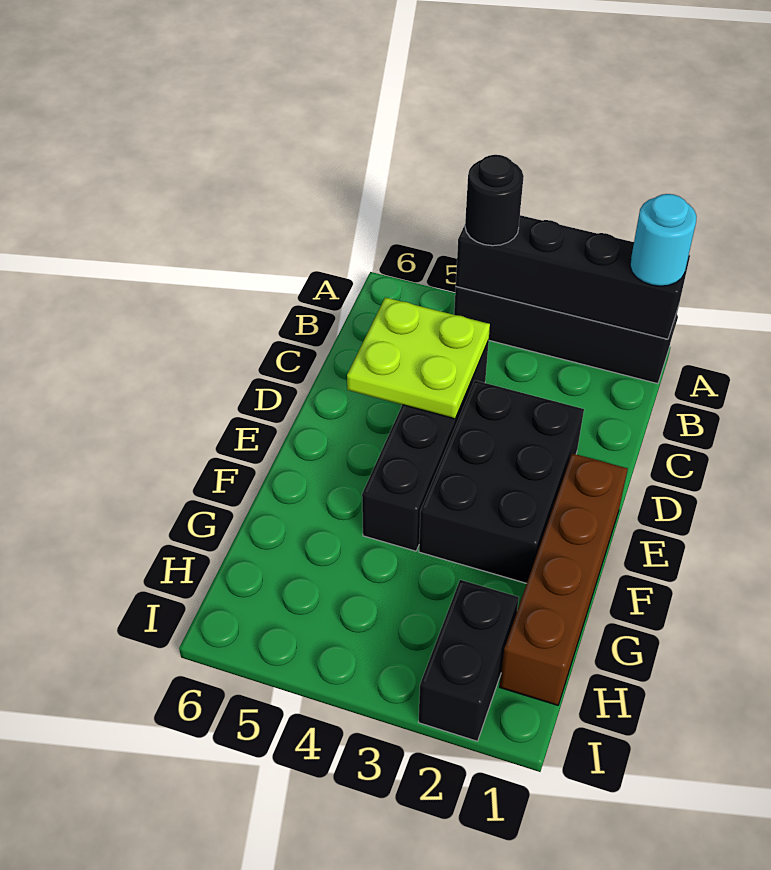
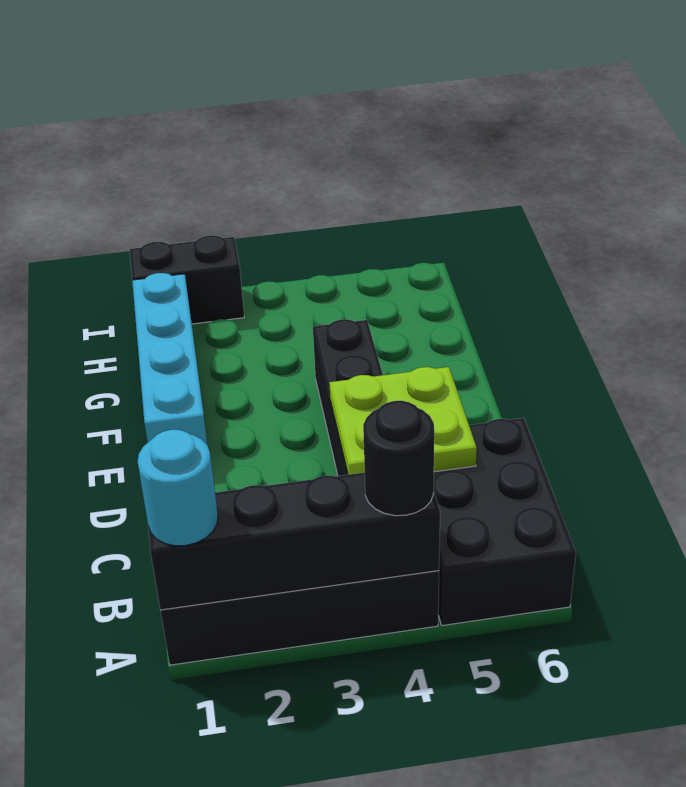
black brick D2:F3 level 1 -> black brick A5:C6 level 1
brown brick E1:H1 level 1 -> cyan brick E1:H1 level 1
black brick H2:I2 level 1 -> black brick I1:I2 level 1

